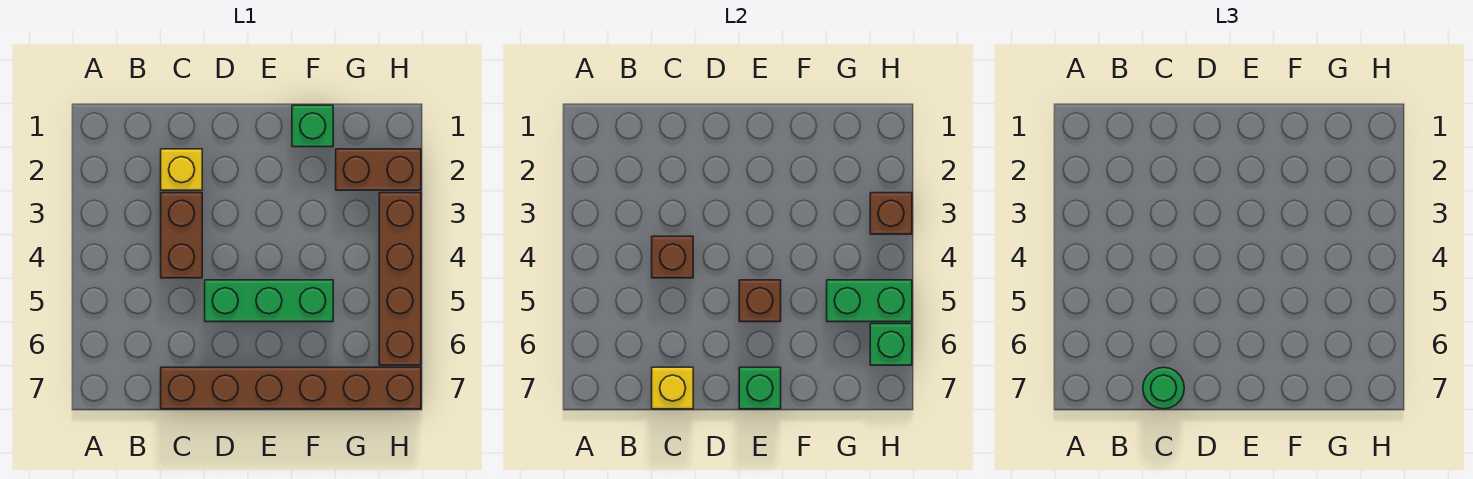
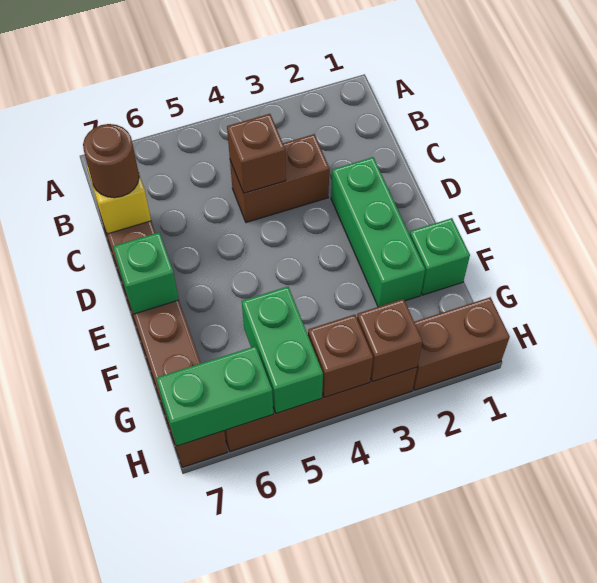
yellow brick C2 level 1 -> none
green round brick C7 level 3 -> brown round brick C7 level 3
green brick D5:F5 level 1 -> green brick D2:F2 level 1
brown brick E5 level 2 -> brown brick H4 level 2
brown brick G2:H2 level 1 -> brown brick H1:H2 level 1
green brick H6 level 2 -> green brick H6:H7 level 2

